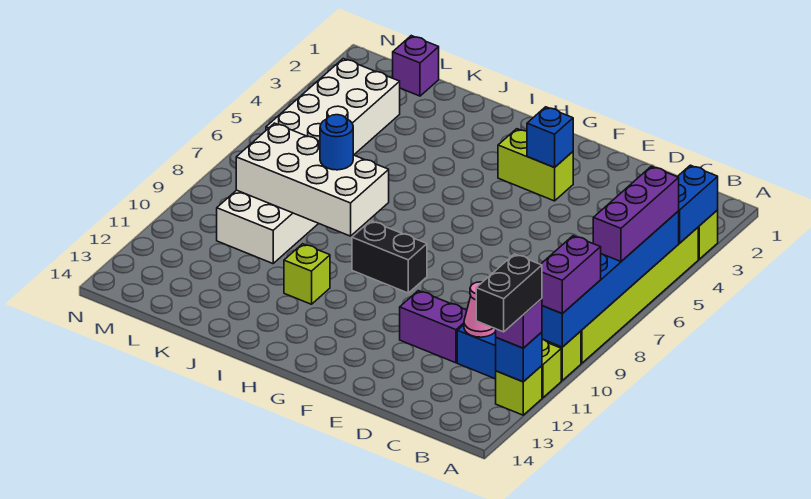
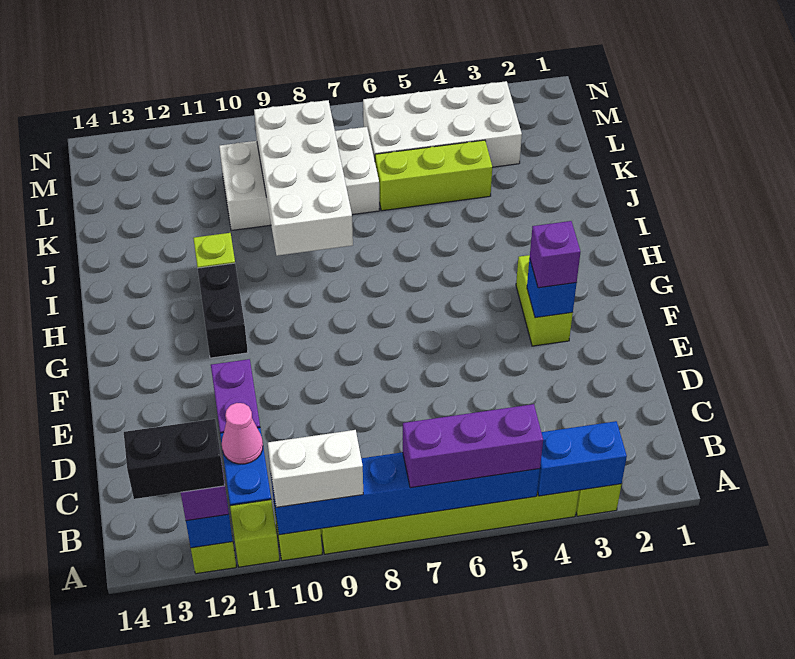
purple brick A9:A10 level 3 -> white brick A9:A10 level 3
black brick G9:H9 level 1 -> black brick G11:H11 level 1
blue round brick J8 level 3 -> none
none -> lime brick K4:K6 level 1
purple brick L1 level 1 -> purple brick F3 level 3

